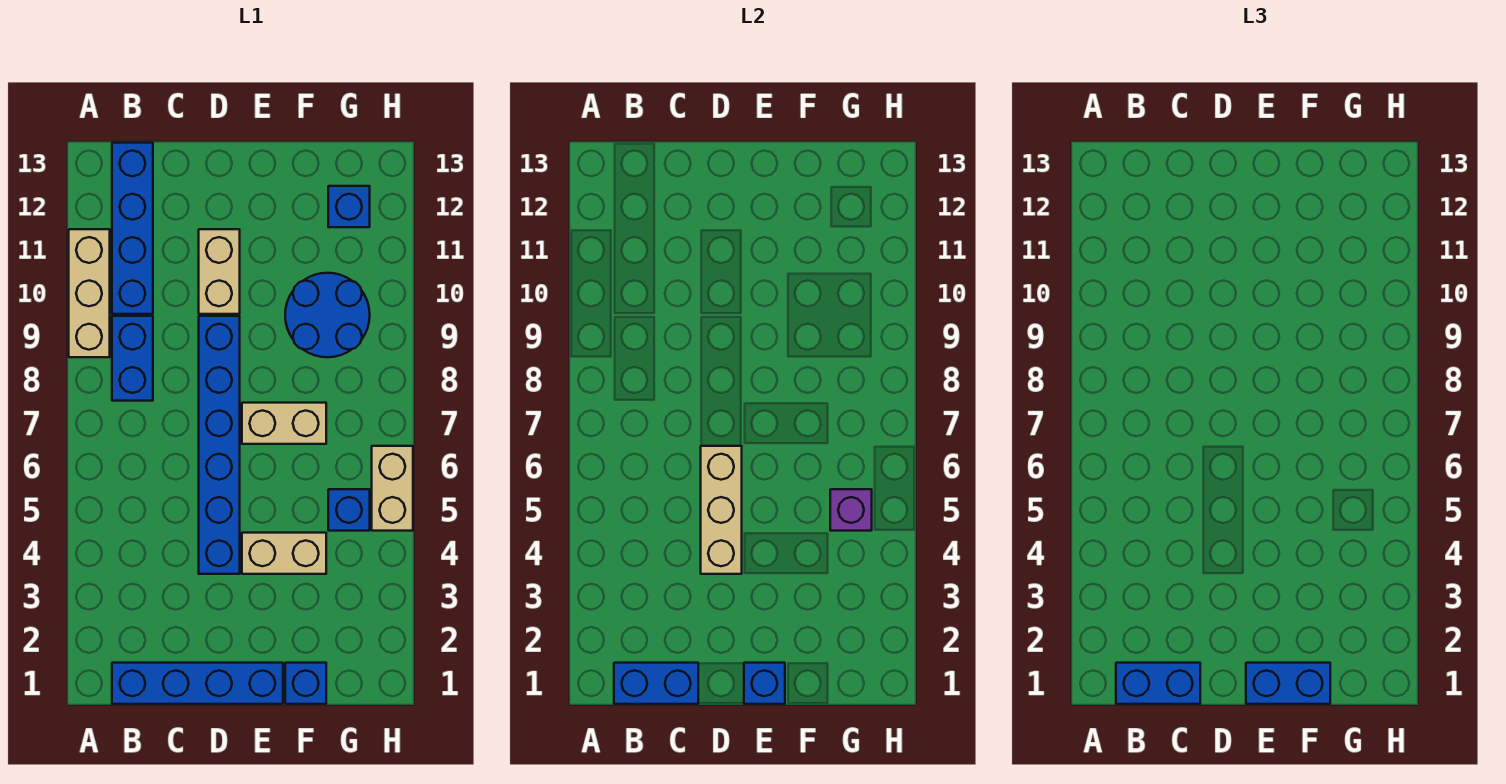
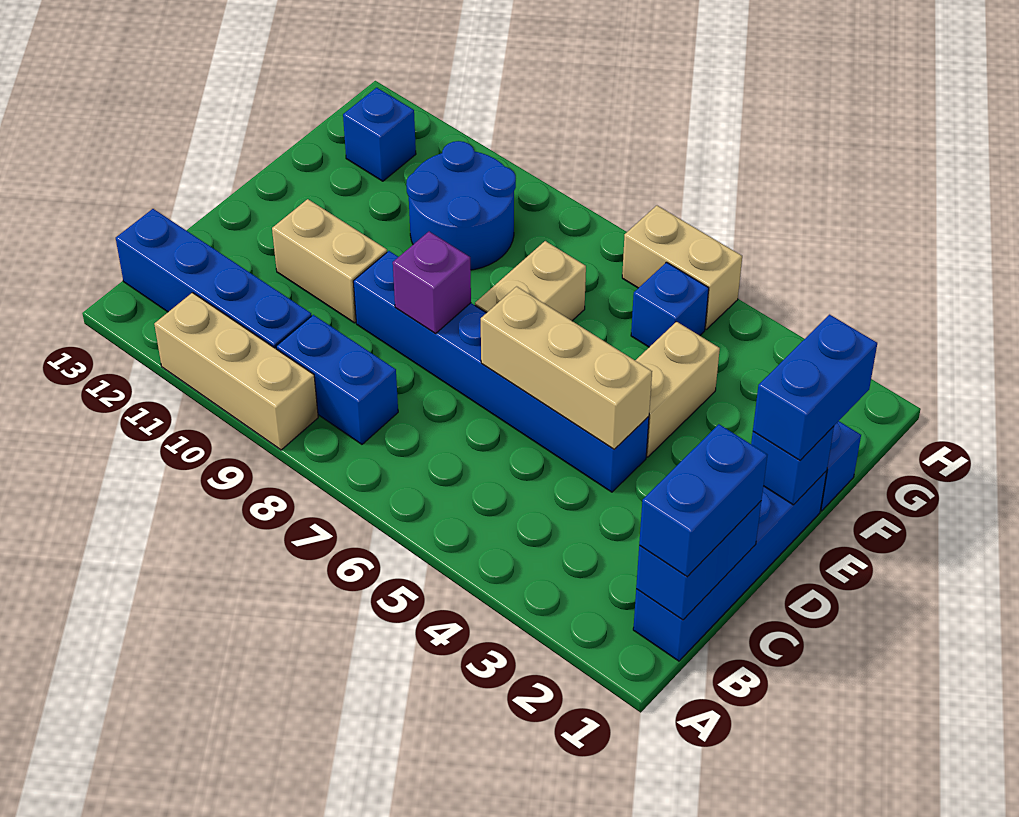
purple brick G5 level 2 -> purple brick D8 level 2

